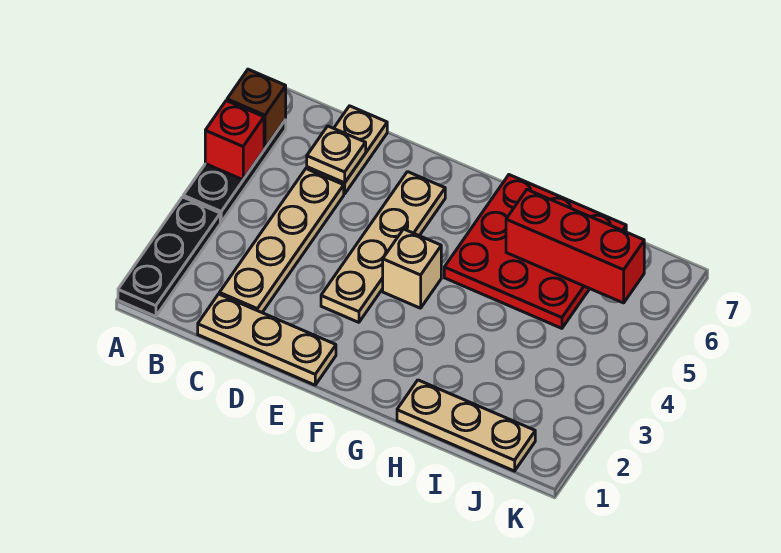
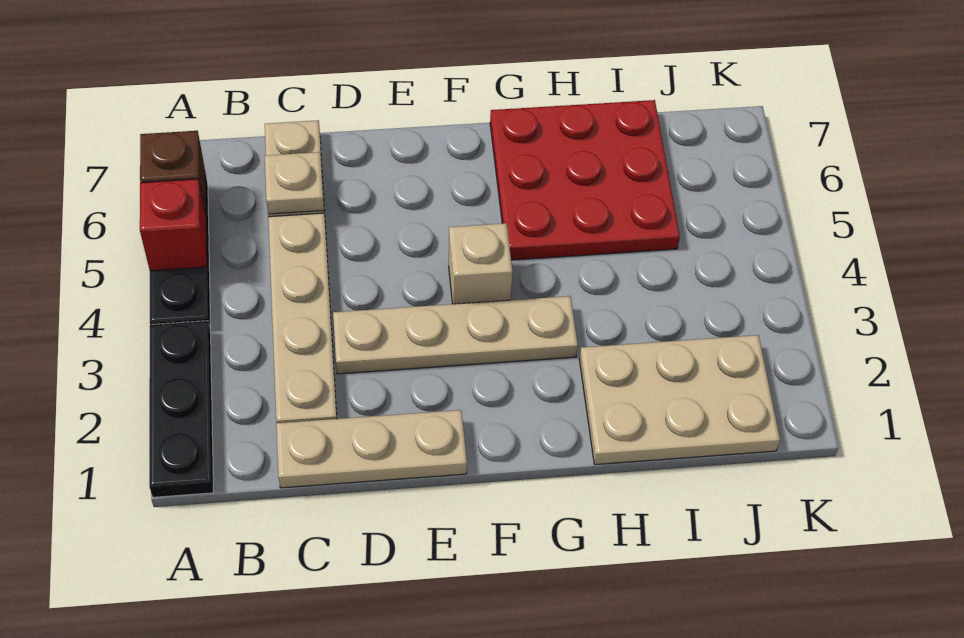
tan plate E3:E6 level 1 -> tan plate D3:G3 level 1
tan plate H1:J1 level 1 -> tan plate H1:J2 level 1
red brick H6:J6 level 2 -> none

